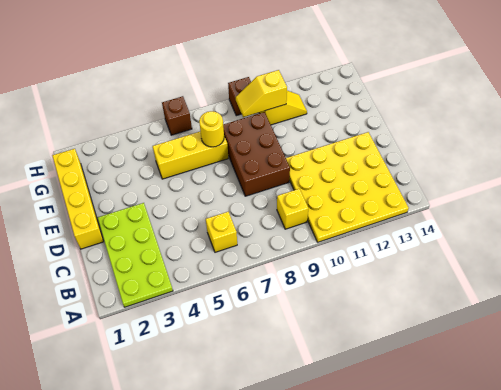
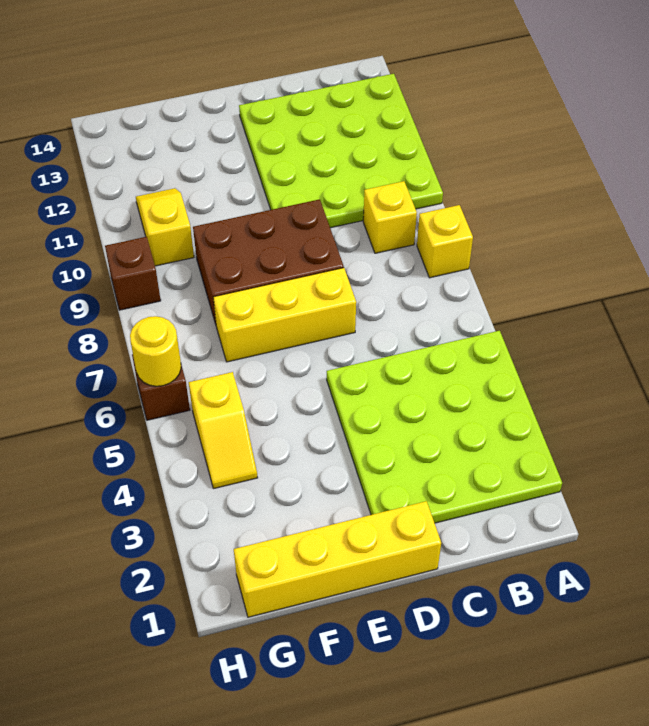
lime plate A2:D3 level 1 -> lime plate A2:D5 level 1
yellow plate A10:D13 level 1 -> lime plate A10:D13 level 1
yellow brick B6 level 1 -> yellow brick A8 level 1
yellow brick F5:F7 level 1 -> yellow brick D7:F7 level 1
yellow round brick F7 level 2 -> yellow round brick H6 level 2
yellow slope G9:G10 level 2 top 10 -> yellow slope G4:G5 level 1 top 5

